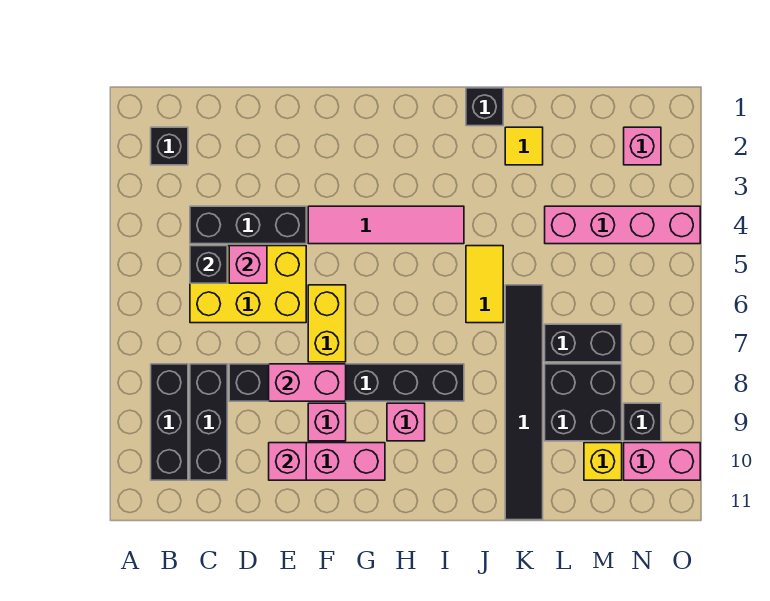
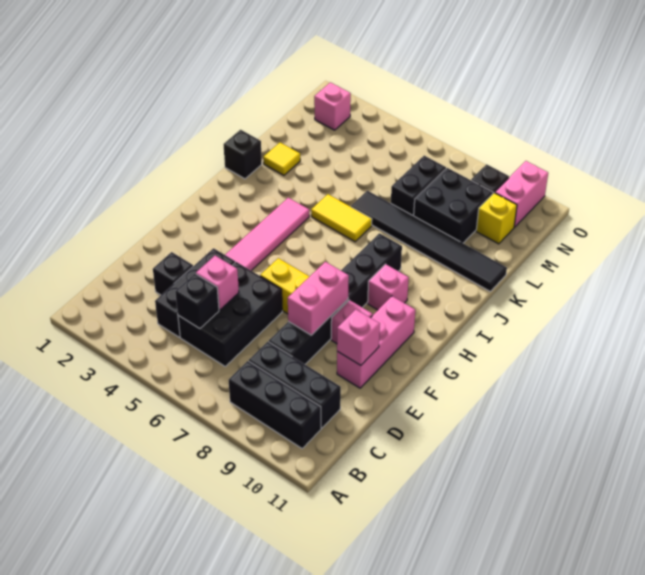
black brick B2 level 1 -> black brick D3 level 1
yellow brick C5:E6 level 1 -> black brick C5:E6 level 1
pink brick L4:O4 level 1 -> none

